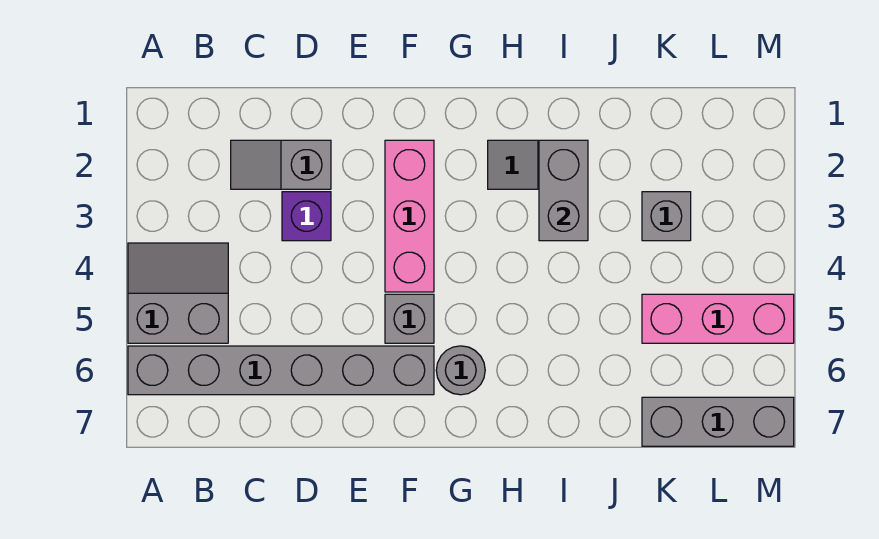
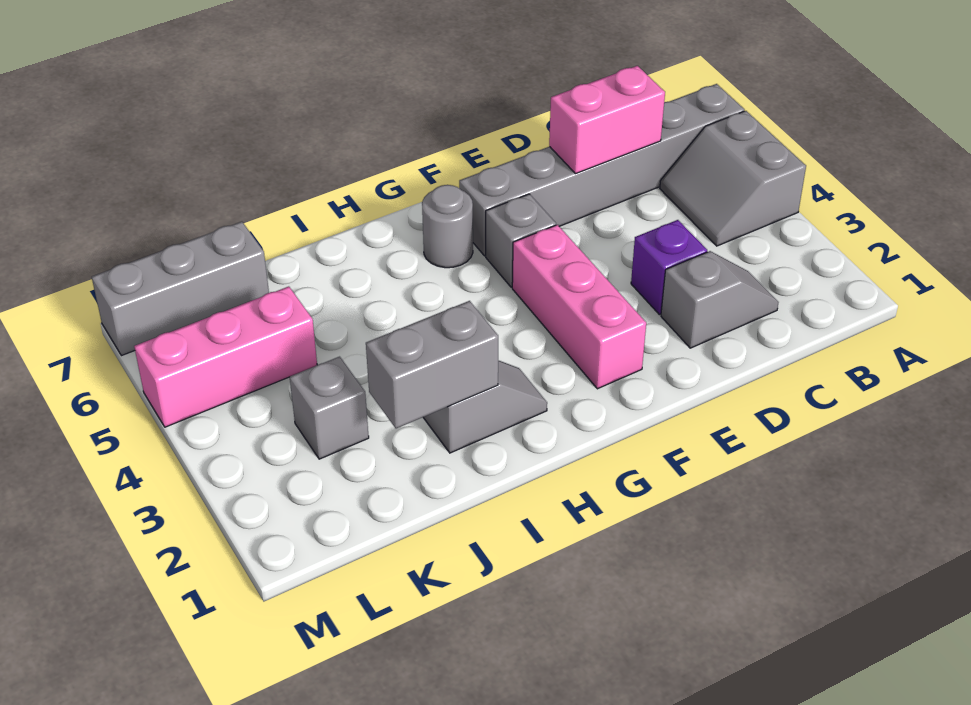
grey slope A4:B5 level 1 top 5 -> grey slope A4:B5 level 1 top A
none -> pink brick C6:D6 level 2
grey brick I2:I3 level 2 -> grey brick I2:J2 level 2

